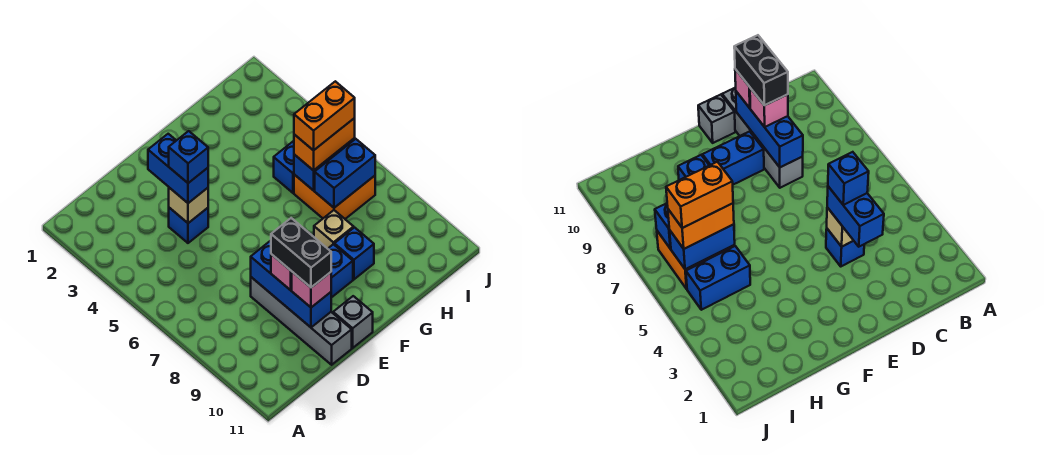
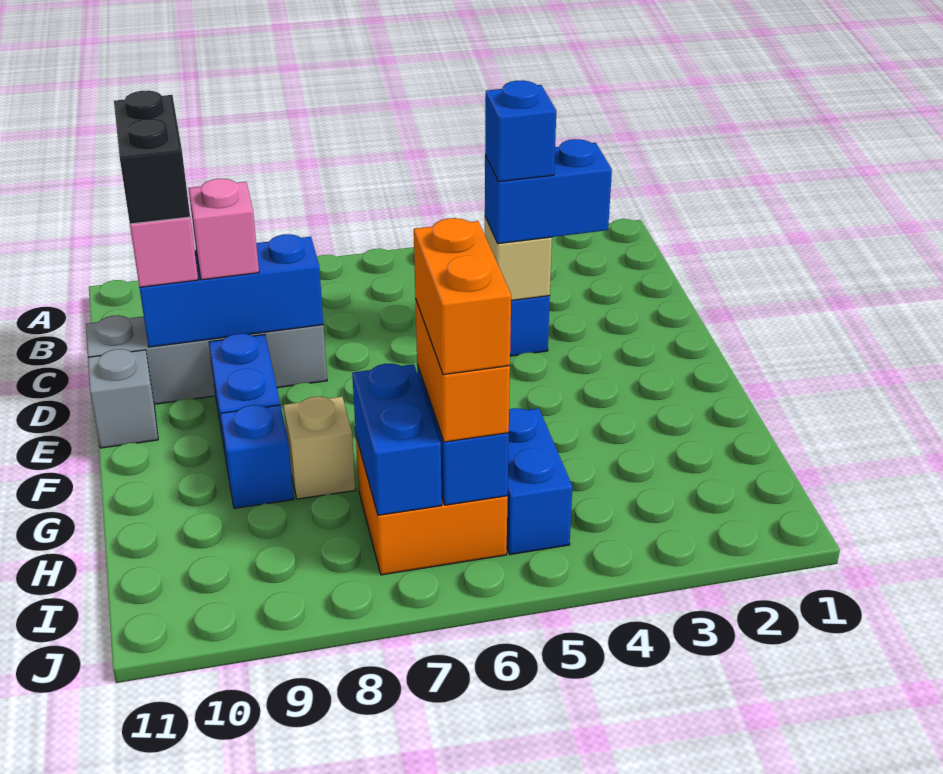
black brick D9:D10 level 4 -> black brick C10:D10 level 4

